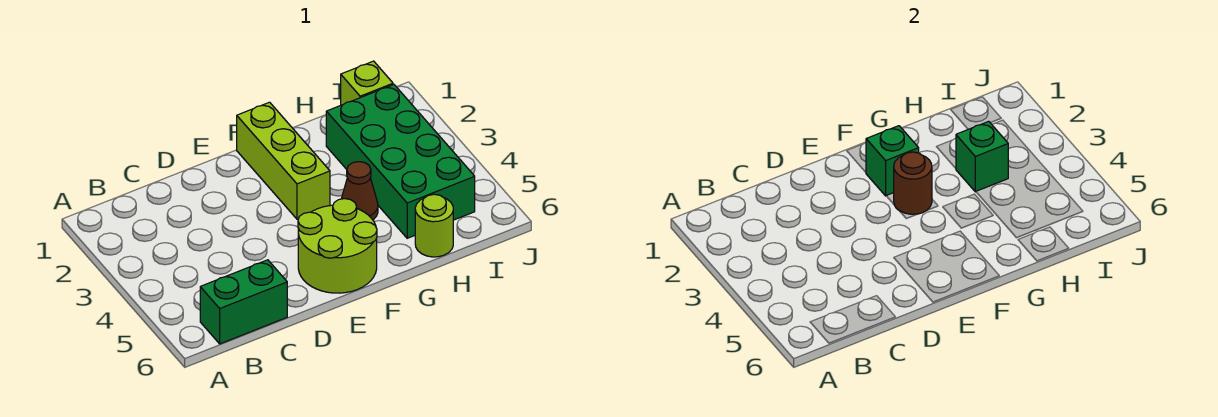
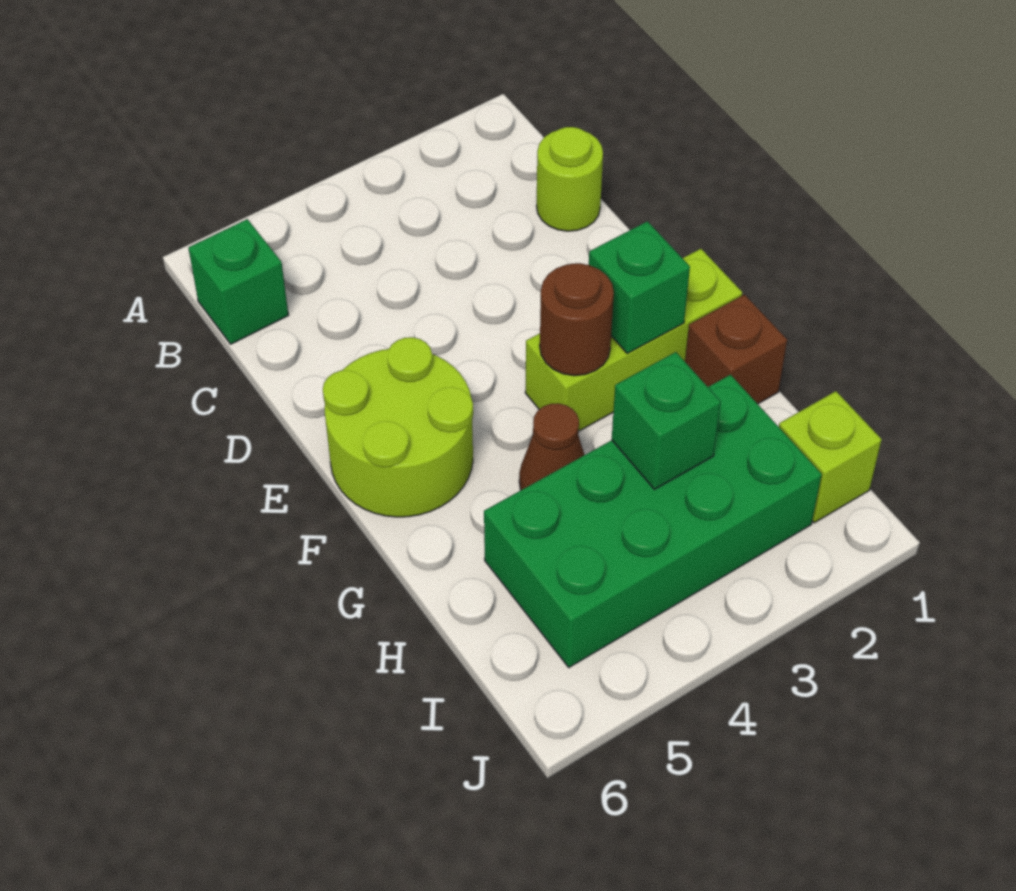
green brick B6:C6 level 1 -> green brick B6 level 1
none -> brown brick G1 level 1
lime round brick H6 level 1 -> lime round brick C1 level 1

